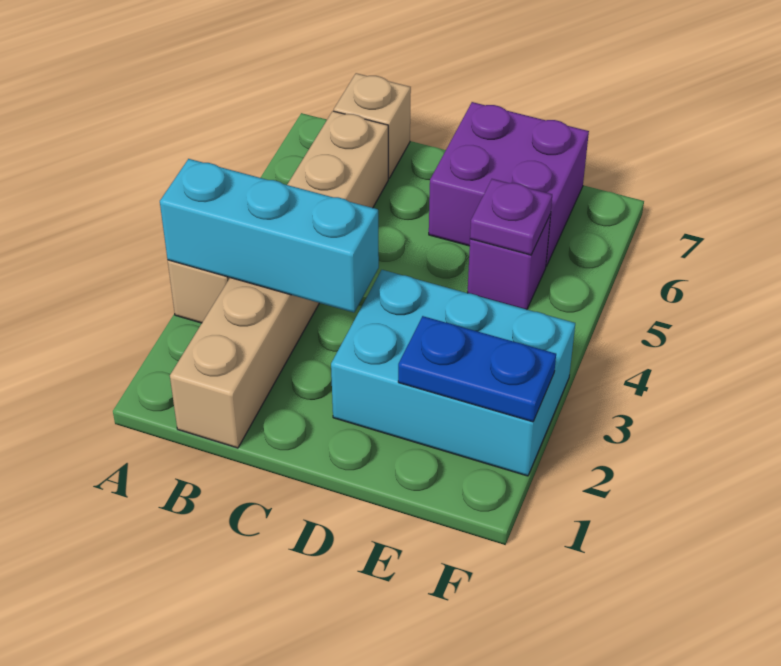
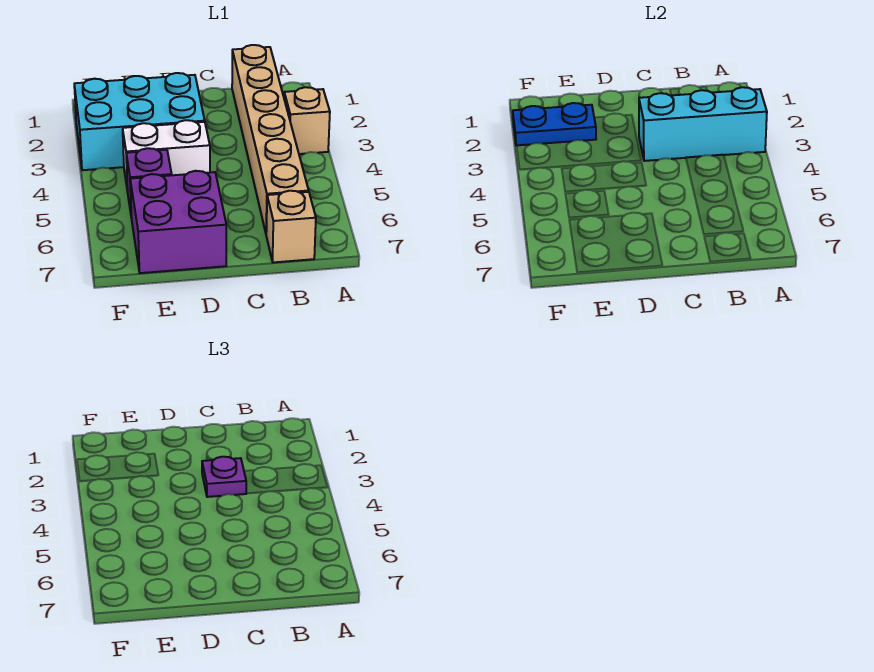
none -> white brick D4:E4 level 1
purple plate E5 level 2 -> purple plate C3 level 3

